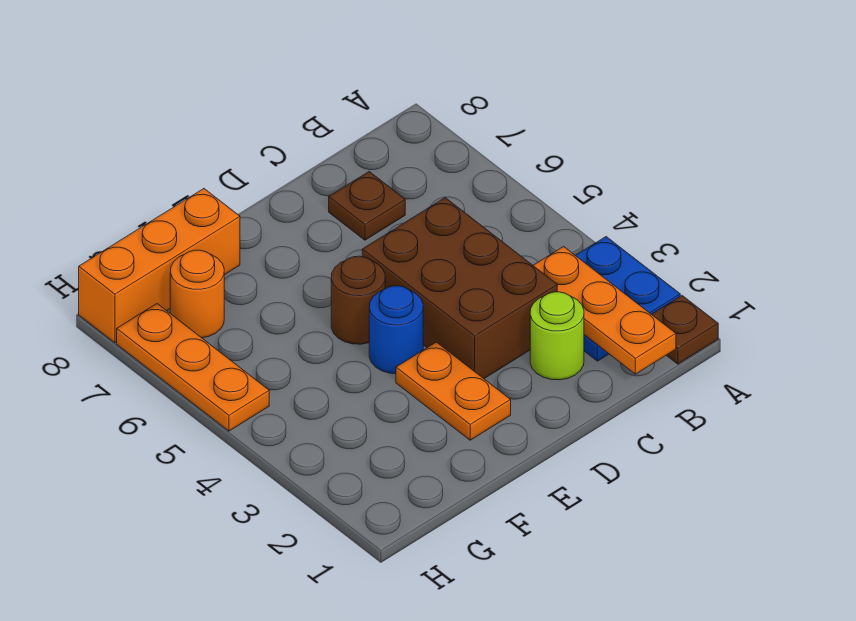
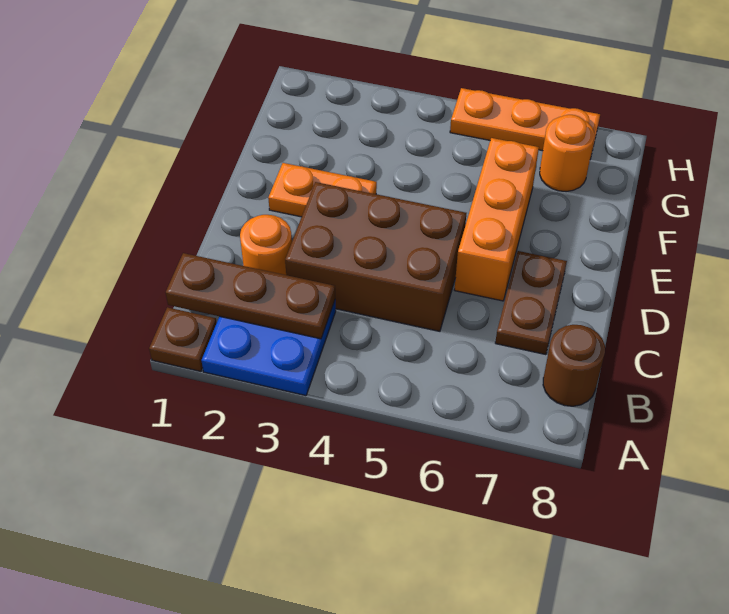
orange plate B1:B3 level 2 -> brown plate B1:B3 level 2
lime round brick C2 level 1 -> orange round brick C2 level 1
brown plate C7 level 1 -> brown plate C7:D7 level 1
blue round brick E4 level 1 -> none
brown round brick E5 level 1 -> brown round brick B8 level 1
orange brick F8:H8 level 1 -> orange brick D6:F6 level 1

